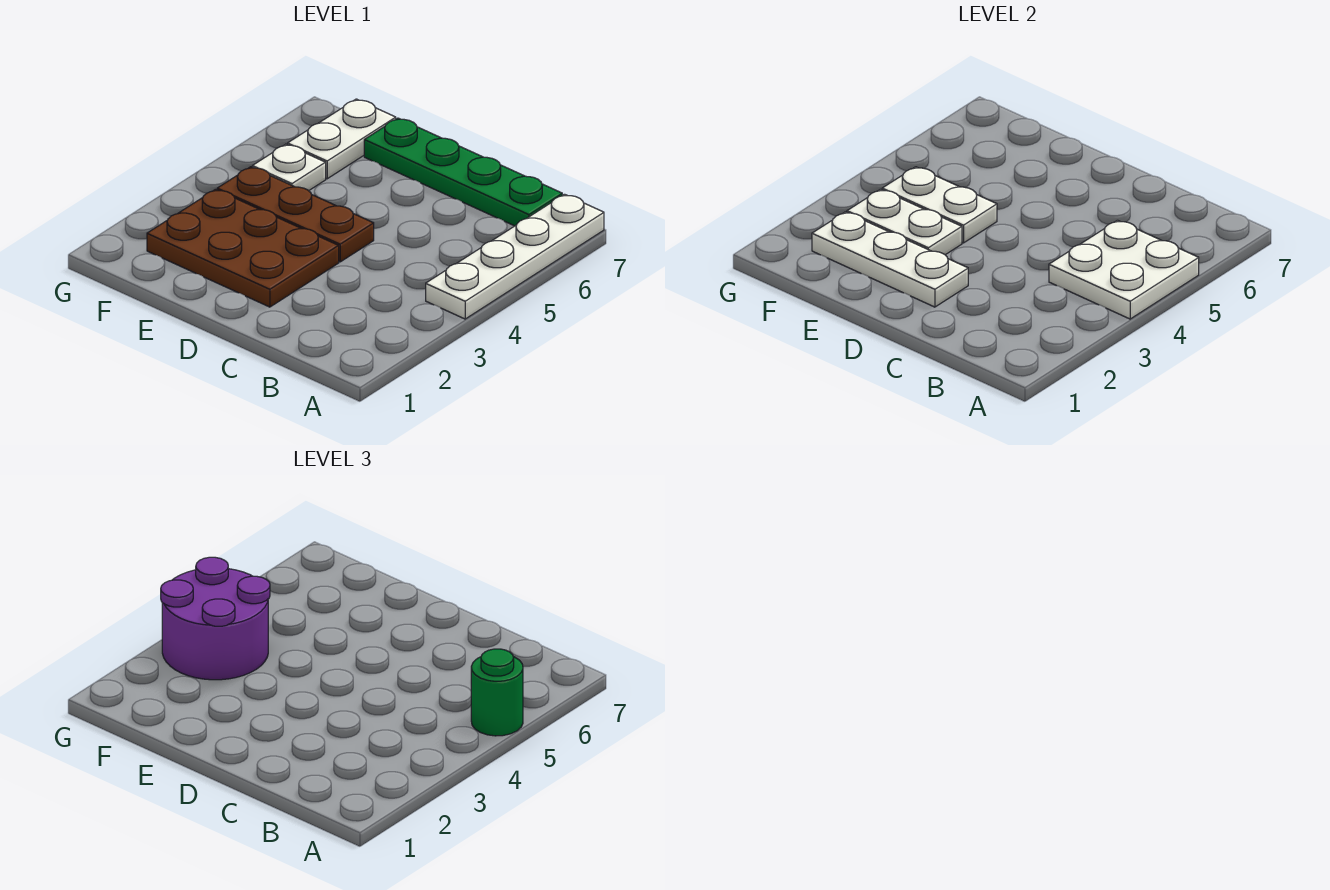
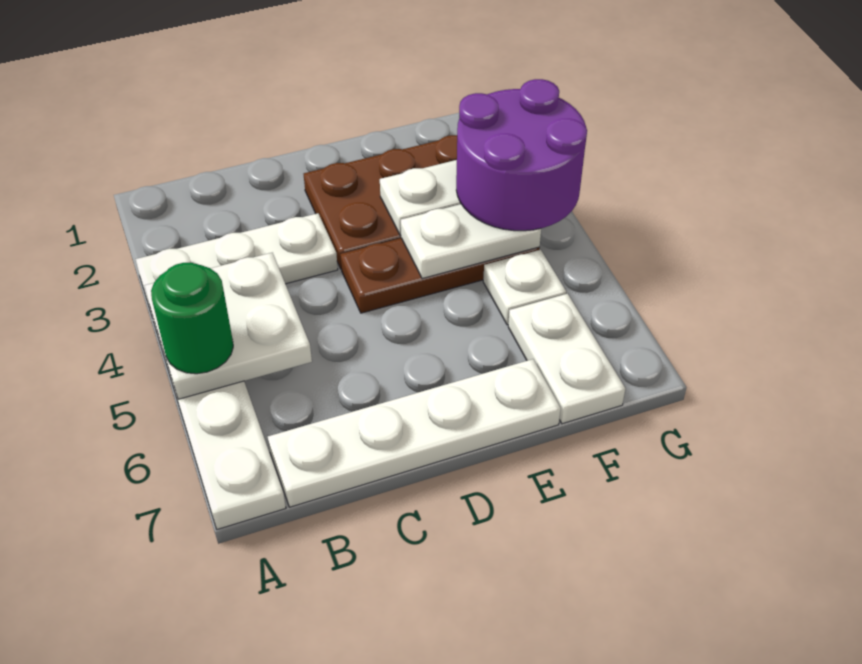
green plate B7:E7 level 1 -> white plate B7:E7 level 1
white plate D2:F2 level 2 -> white plate A3:C3 level 1

